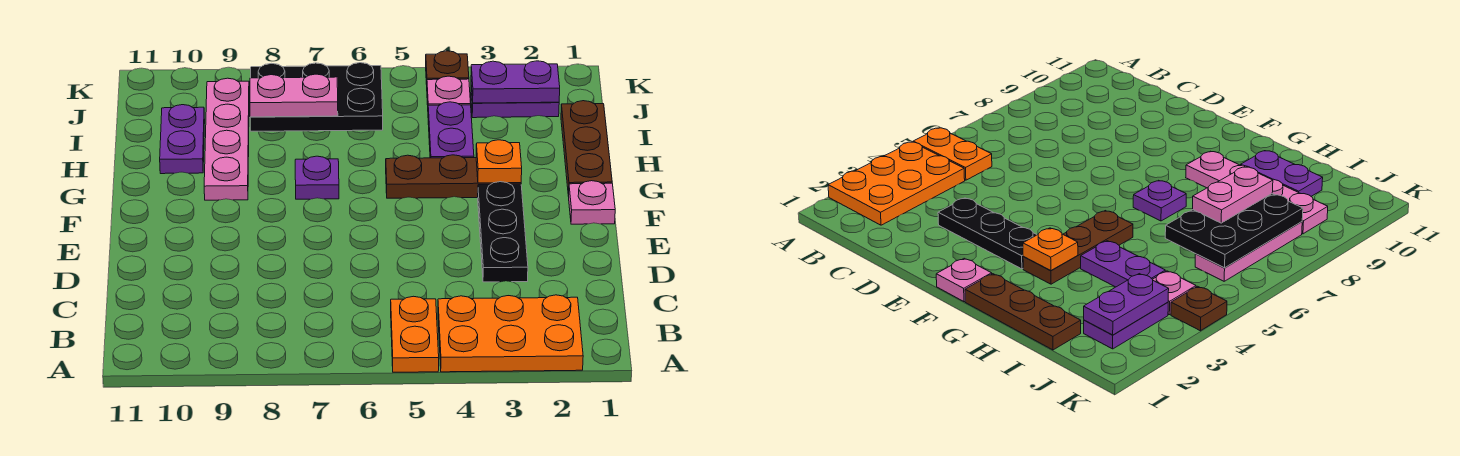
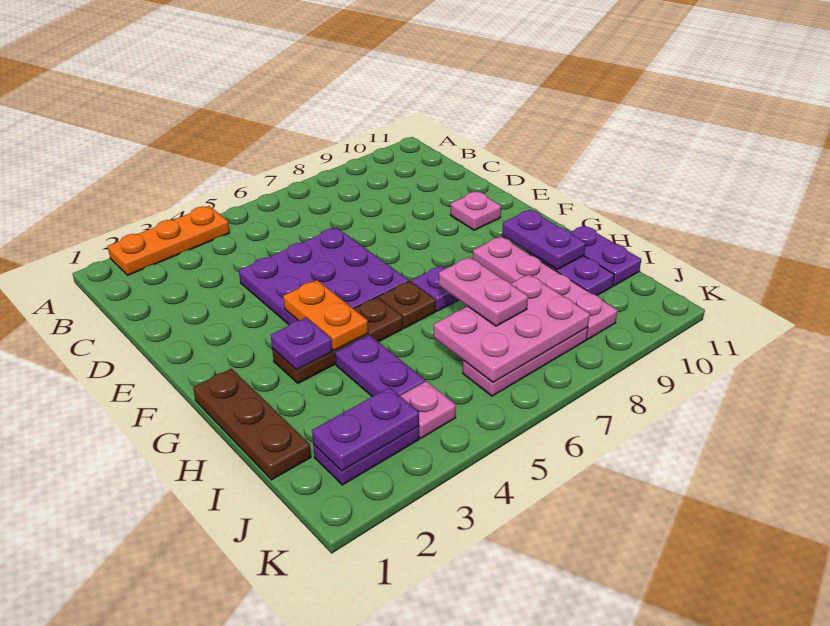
orange plate A2:B4 level 1 -> orange plate A2:A4 level 1
orange plate A5:B5 level 1 -> orange plate F4:G4 level 2
black plate D3:F3 level 1 -> none
none -> purple plate D4:F6 level 1
pink plate F1 level 1 -> pink plate E10 level 1
orange plate G3 level 2 -> purple plate G3 level 2
none -> purple plate G10:H10 level 2
none -> purple plate H11:I11 level 1
black plate I6:J8 level 2 -> pink plate I6:J8 level 2
pink plate I7:I8 level 3 -> pink plate H7:I7 level 3
brown plate K4 level 1 -> brown plate G6 level 1

